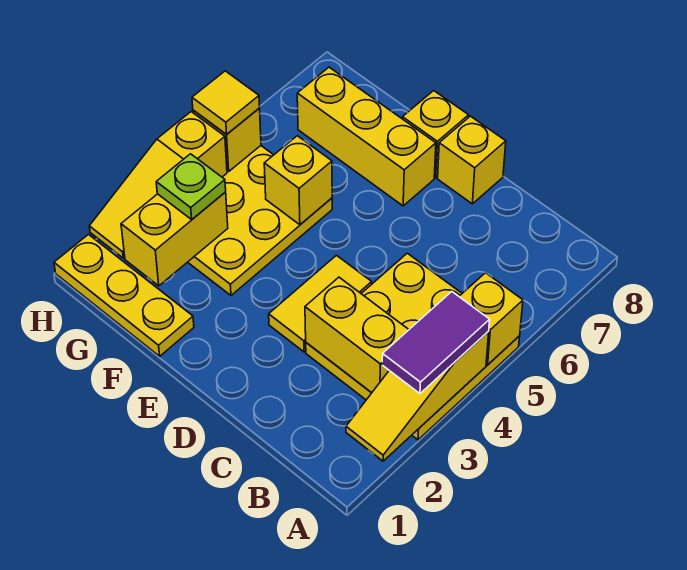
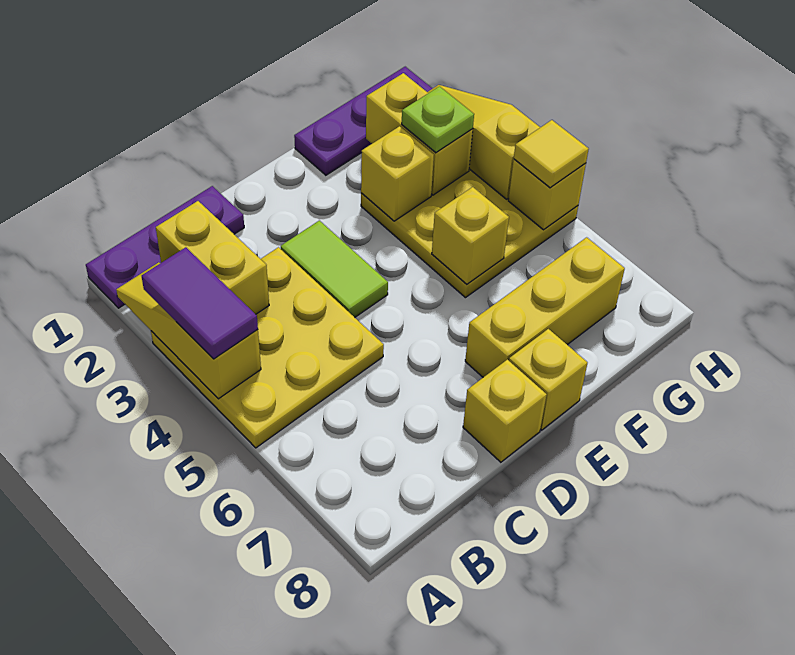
none -> purple plate A1:C1 level 1
yellow brick A5 level 2 -> yellow brick F3 level 2
yellow brick B3:C3 level 2 -> yellow brick B2:B3 level 2
yellow tile D3:D4 level 1 -> lime tile D3:D4 level 1
yellow plate F1:H1 level 1 -> purple plate F1:H1 level 1

